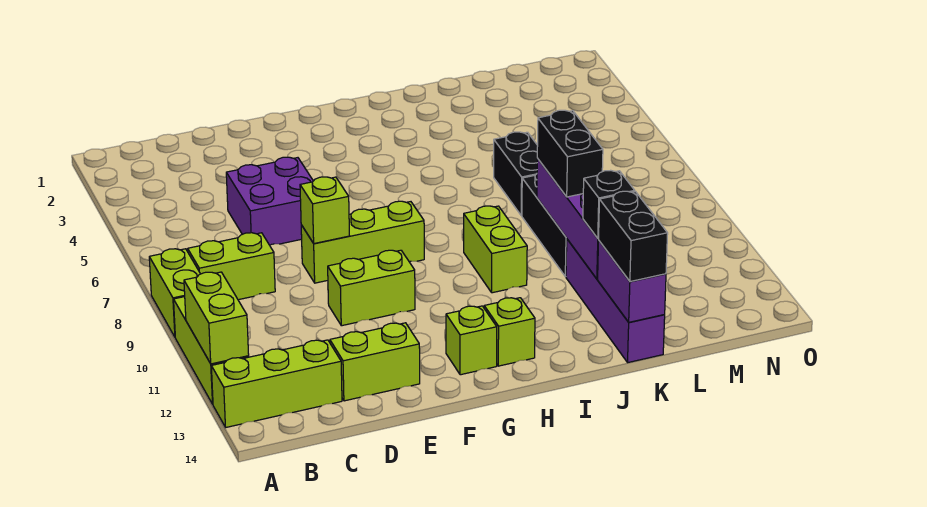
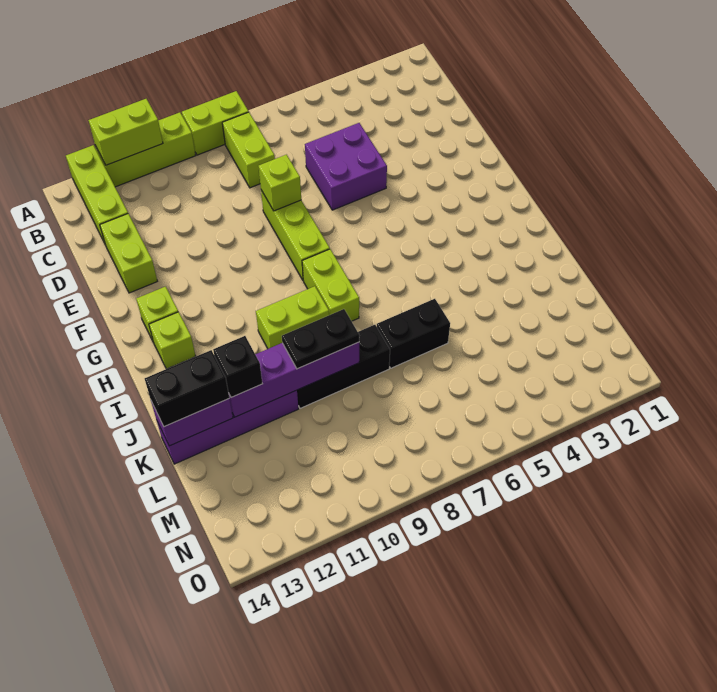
lime brick E10:F10 level 1 -> lime brick H8:I8 level 1
black brick K9:K10 level 3 -> black plate K9:K10 level 3

